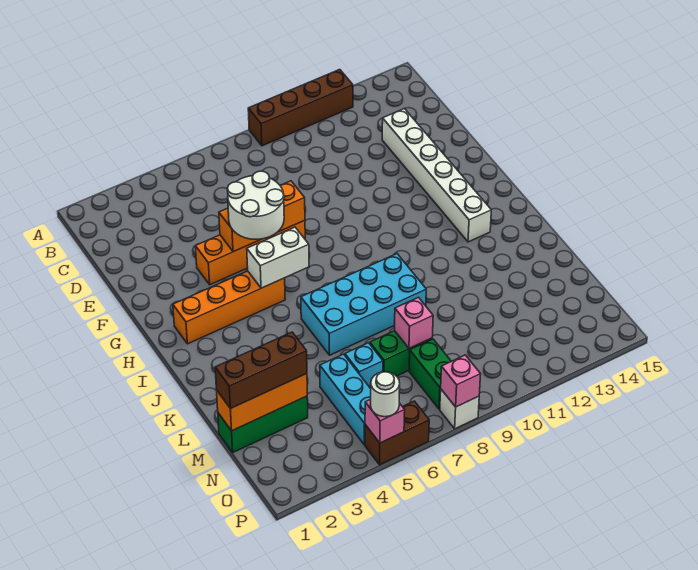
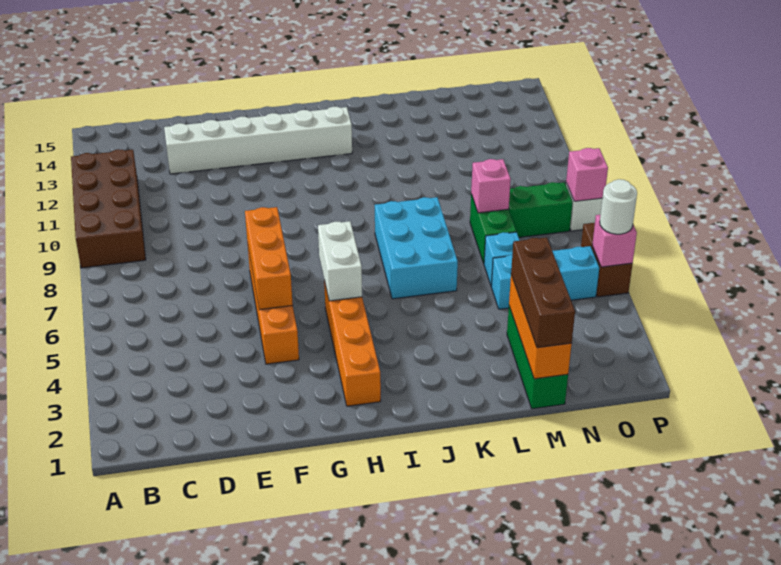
brown brick A9:A12 level 1 -> brown brick A9:B12 level 1
white round brick F5:G6 level 3 -> none
cyan brick J6:K9 level 1 -> cyan brick J6:K8 level 1

